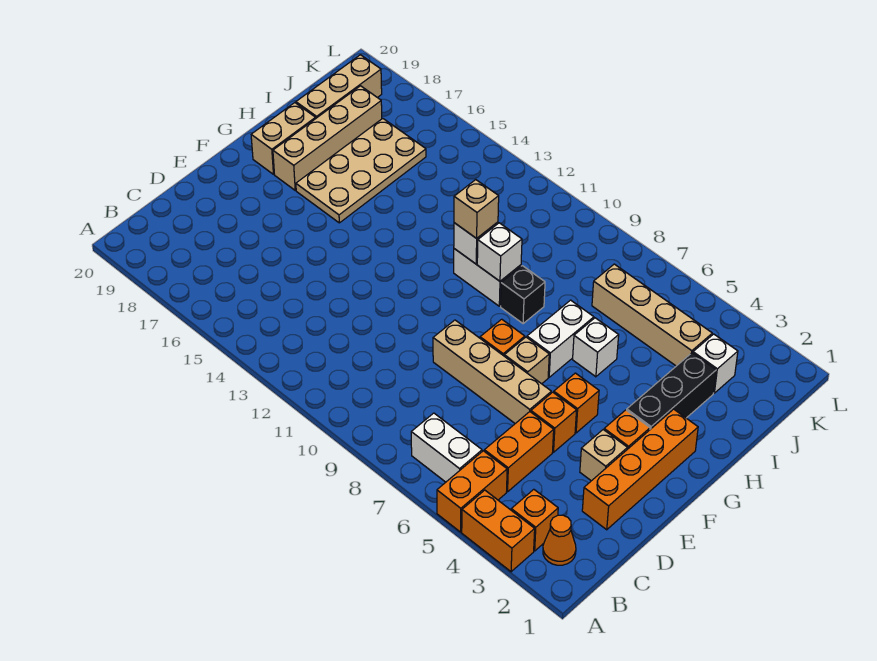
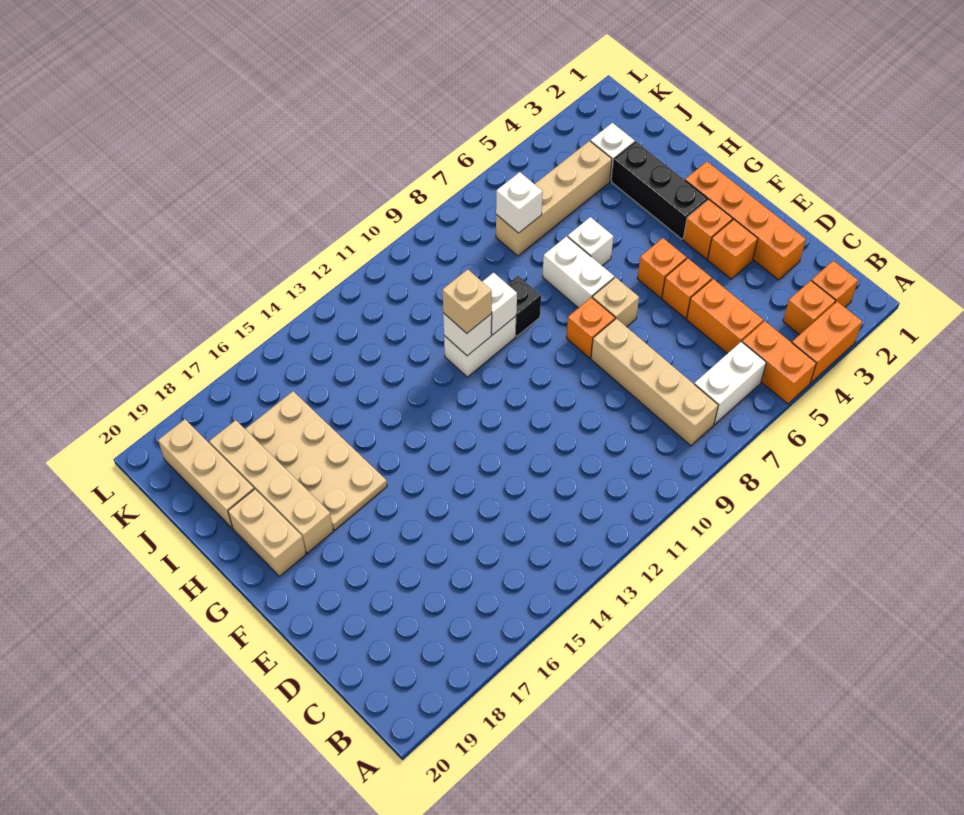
orange cone B2 level 1 -> orange brick B2 level 1
tan brick E3 level 1 -> orange brick E3 level 1
tan brick E6:E9 level 1 -> tan brick B8:E8 level 1
none -> white brick J7 level 2

